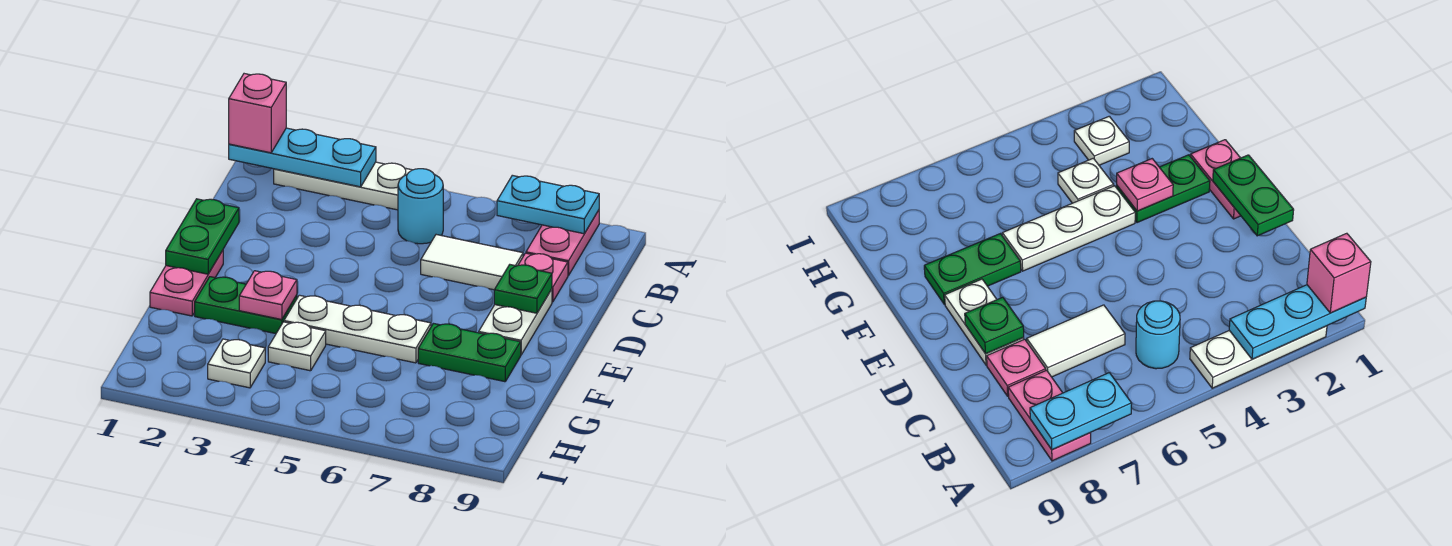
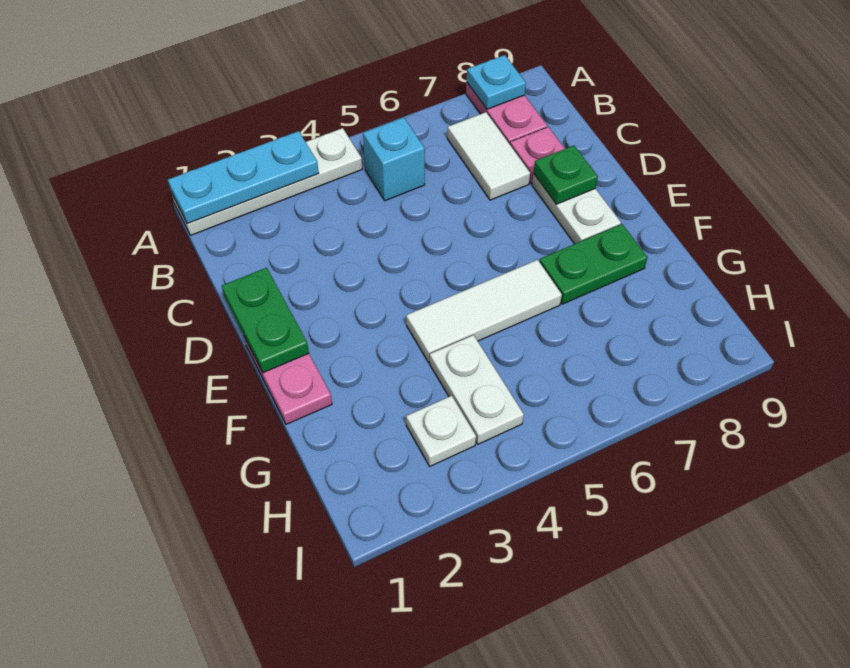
pink brick A1 level 3 -> none
white plate A2:A4 level 1 -> white plate A1:A4 level 1
cyan plate A7:A8 level 2 -> cyan plate A8 level 2
cyan round brick B5 level 1 -> cyan brick B5 level 1
white tile C6:C7 level 1 -> white tile B7:C7 level 1
green plate F2:F3 level 1 -> none
pink plate F3 level 2 -> none
white plate F4:F6 level 1 -> white tile F4:F6 level 1
white plate G4 level 1 -> white plate G4:H4 level 1

